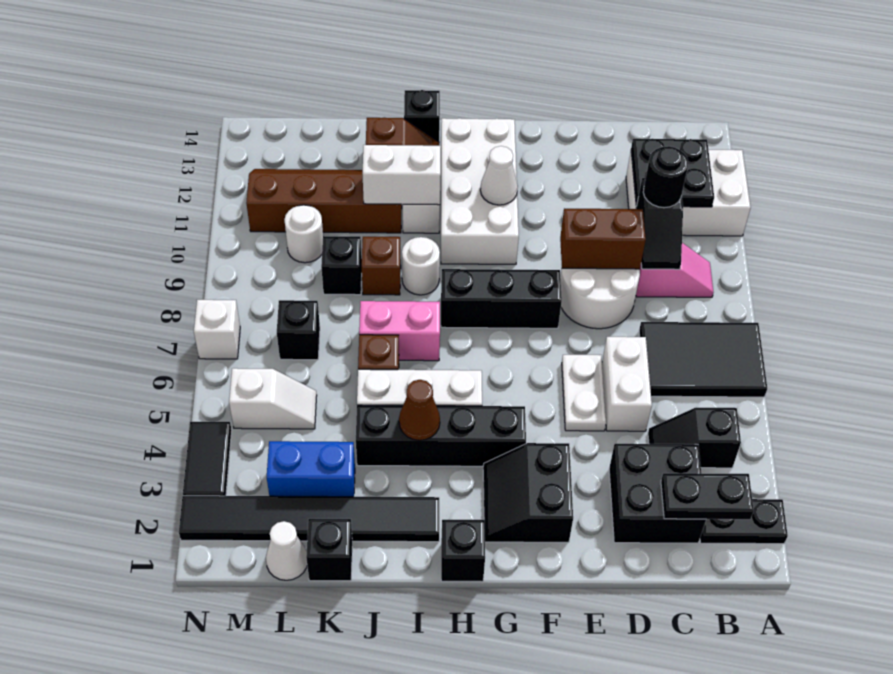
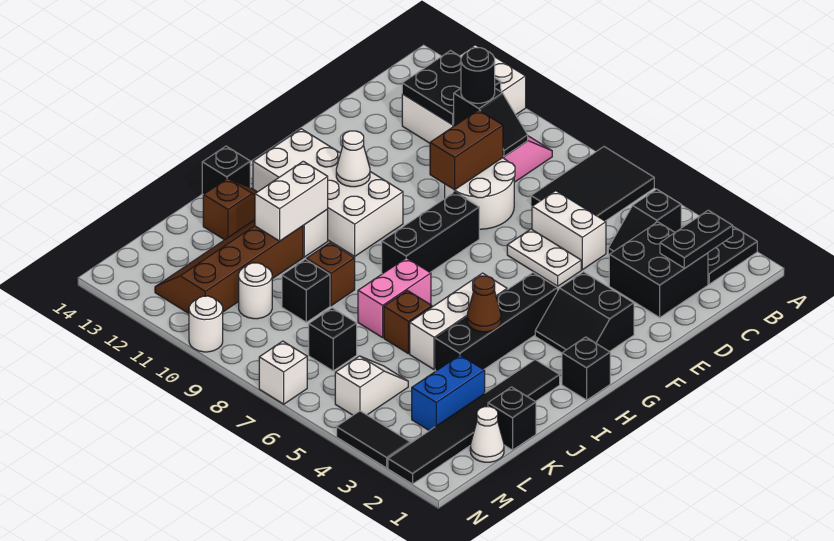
white round brick I9 level 1 -> white round brick N10 level 1

